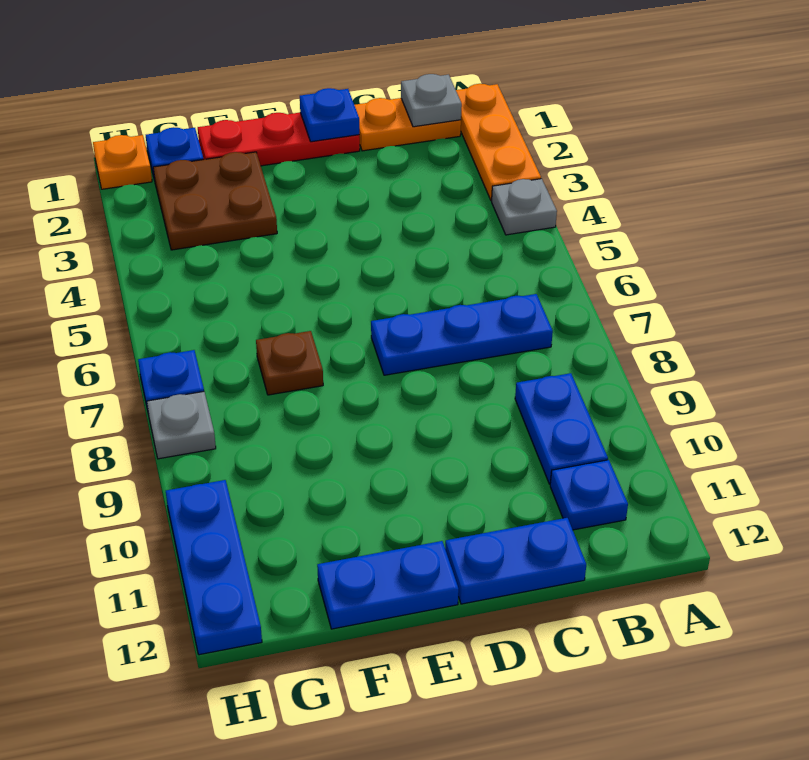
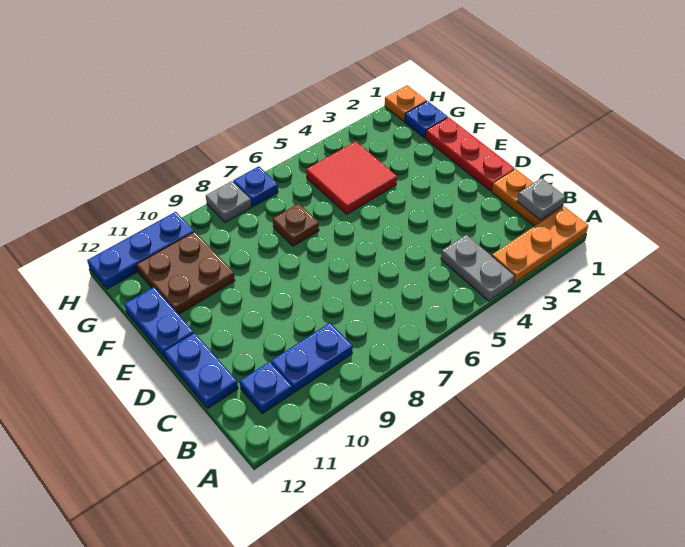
grey plate A4 level 1 -> grey plate A4:B4 level 1
blue plate B7:D7 level 1 -> none
blue plate D1 level 2 -> none
brown plate F2:G3 level 1 -> brown plate F10:G11 level 1
none -> red tile F4:G5 level 1

